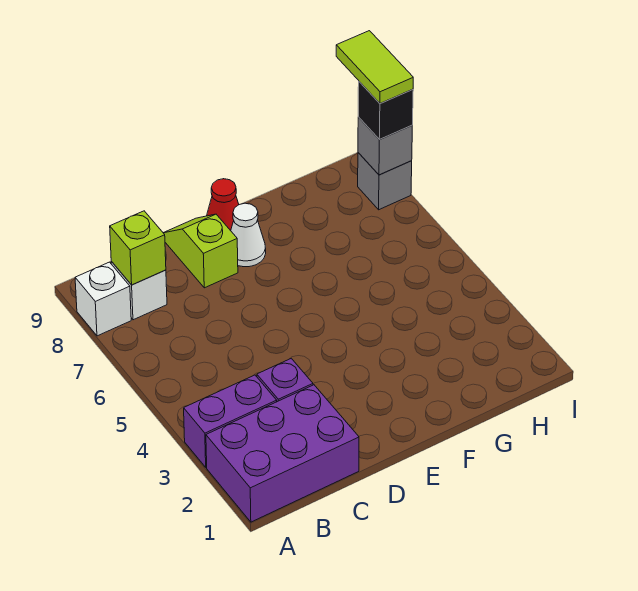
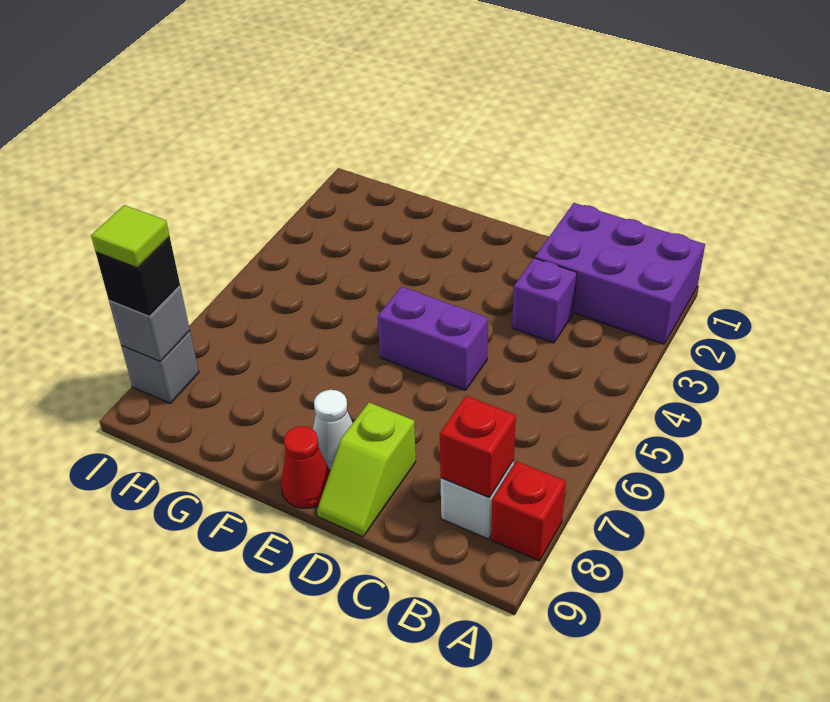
purple brick A3:B3 level 1 -> purple brick D5:E5 level 1
white brick A8 level 1 -> red brick A8 level 1
lime brick B8 level 2 -> red brick B8 level 2
lime tile I8:I9 level 4 -> lime tile I8 level 4

